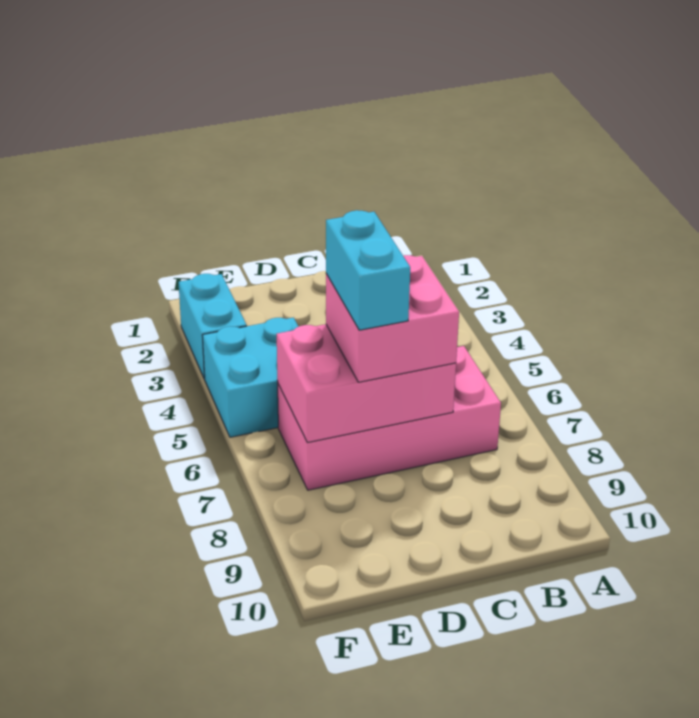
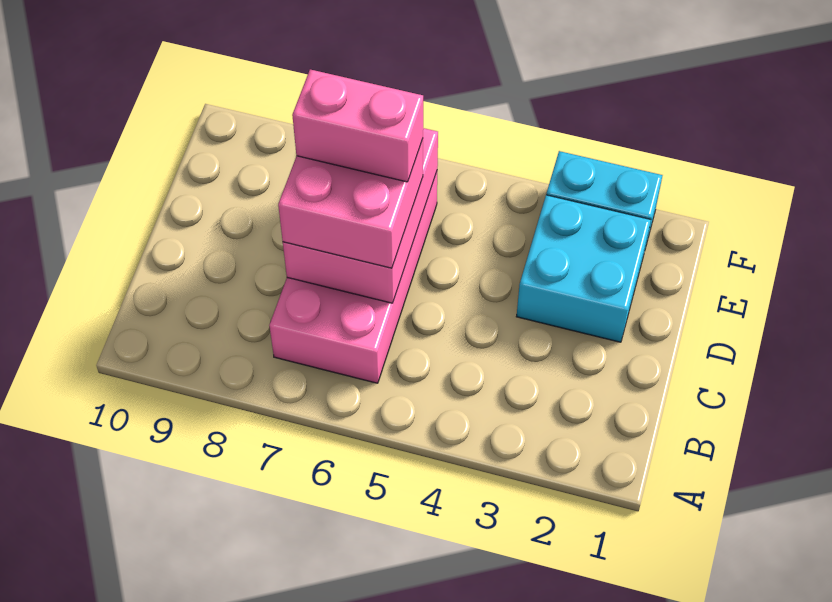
cyan brick D6:D7 level 4 -> pink brick D6:D7 level 4
cyan brick E4:F5 level 1 -> cyan brick D2:E3 level 1

